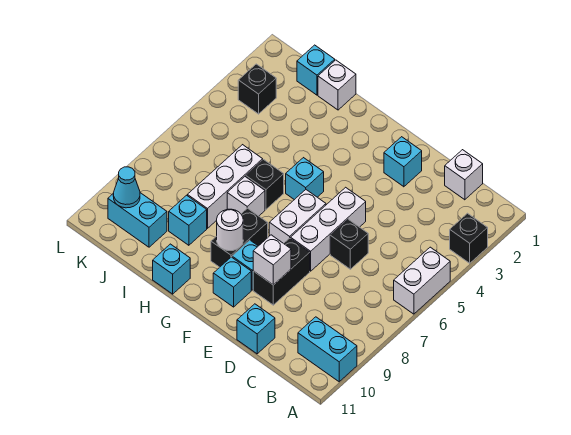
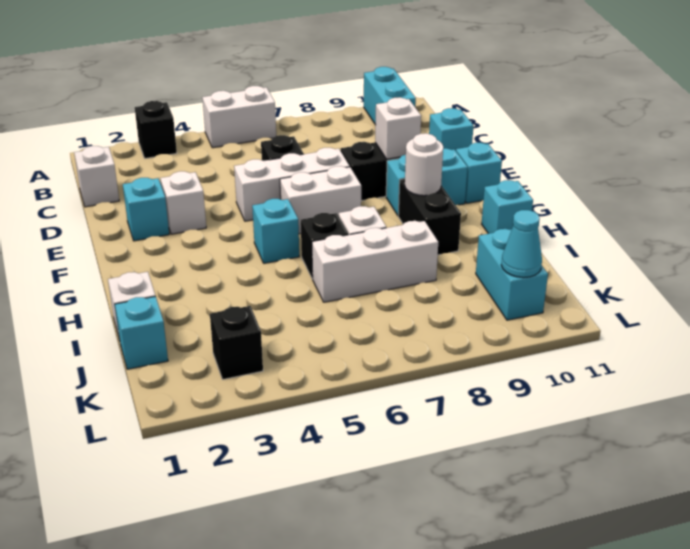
none -> white brick E3 level 1
black brick G8:G9 level 1 -> black brick G9:H9 level 1
cyan brick I9 level 1 -> cyan brick F11 level 1

